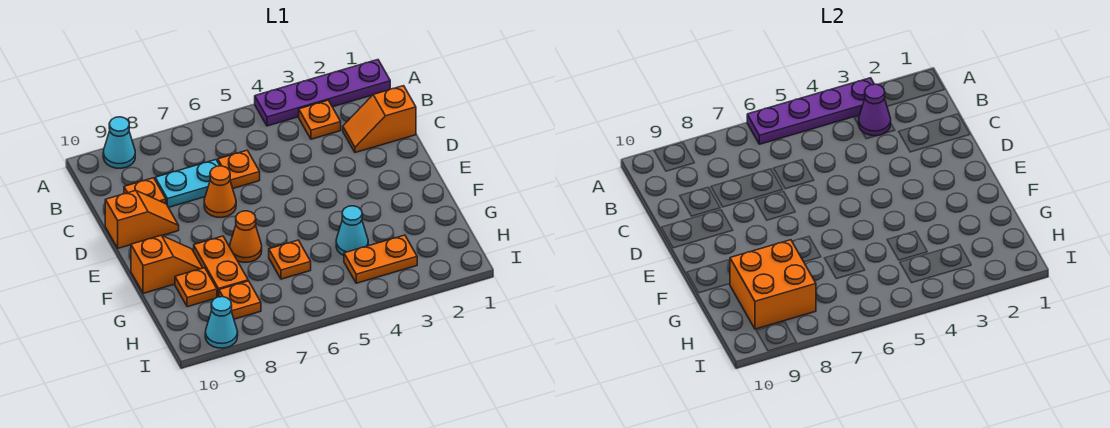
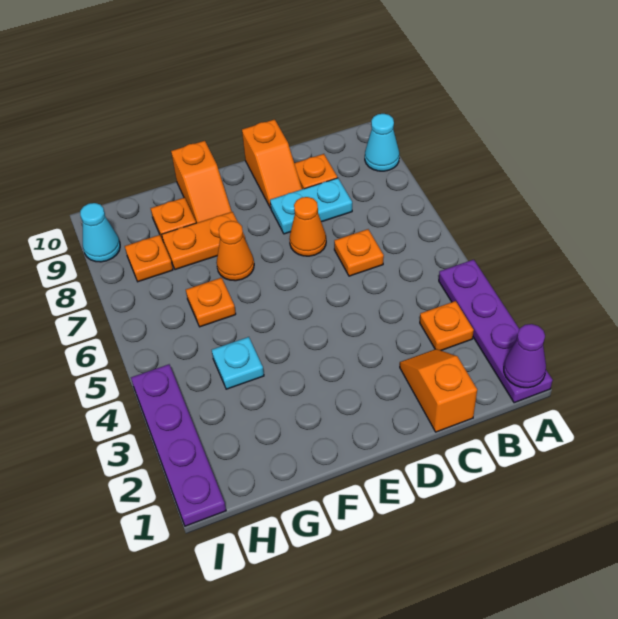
purple plate A3:A6 level 2 -> purple plate I1:I4 level 1
purple cone B3 level 2 -> purple cone A1 level 2
cyan plate C7:C8 level 1 -> cyan plate C8:D8 level 1
cyan cone G4 level 1 -> cyan plate G4 level 1
orange brick G8:H9 level 2 -> none
orange plate H3:H4 level 1 -> none

